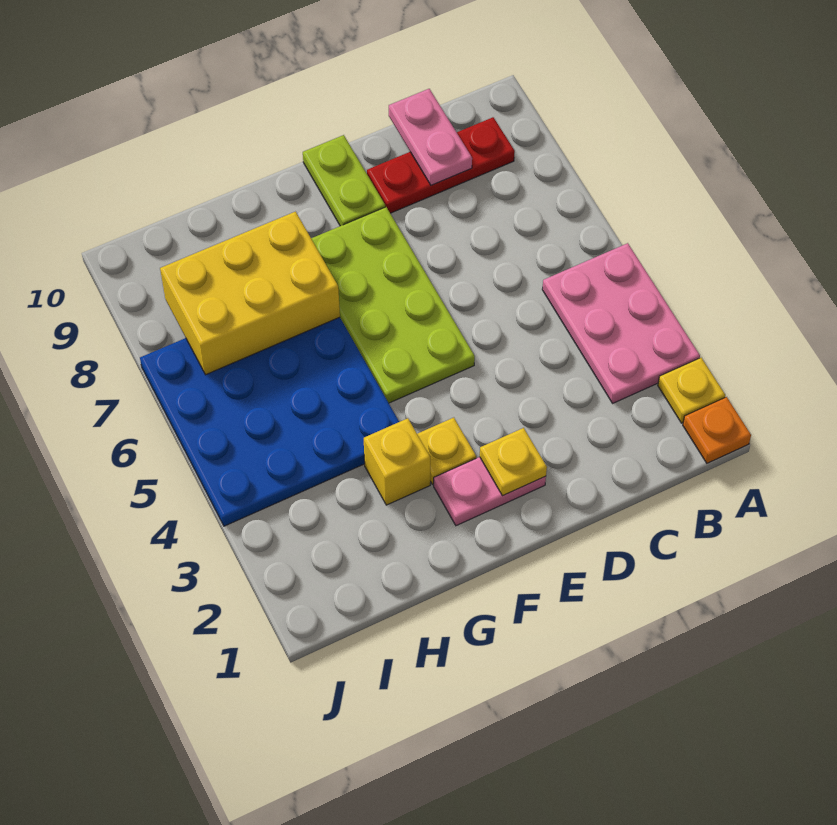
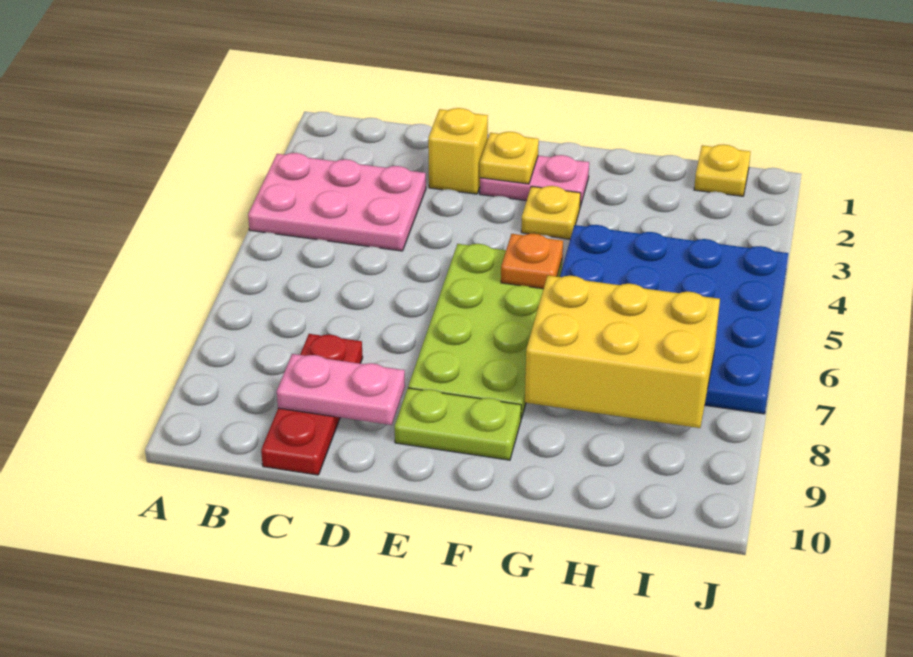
orange plate A1 level 1 -> orange plate F5 level 2
yellow plate A2 level 1 -> yellow plate I1 level 1
pink plate A3:B5 level 1 -> pink plate A3:C4 level 1
red plate B9:D9 level 1 -> red plate C8:C10 level 1
pink plate C9:C10 level 2 -> pink plate C9:D9 level 2
lime plate E9:E10 level 1 -> lime plate E9:F9 level 1
yellow brick G3 level 1 -> yellow brick D2 level 1

